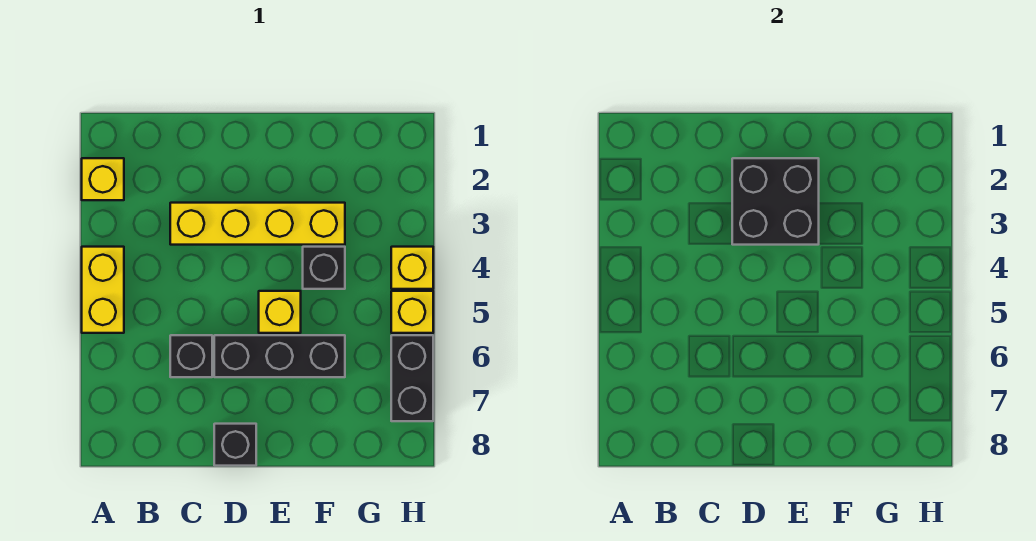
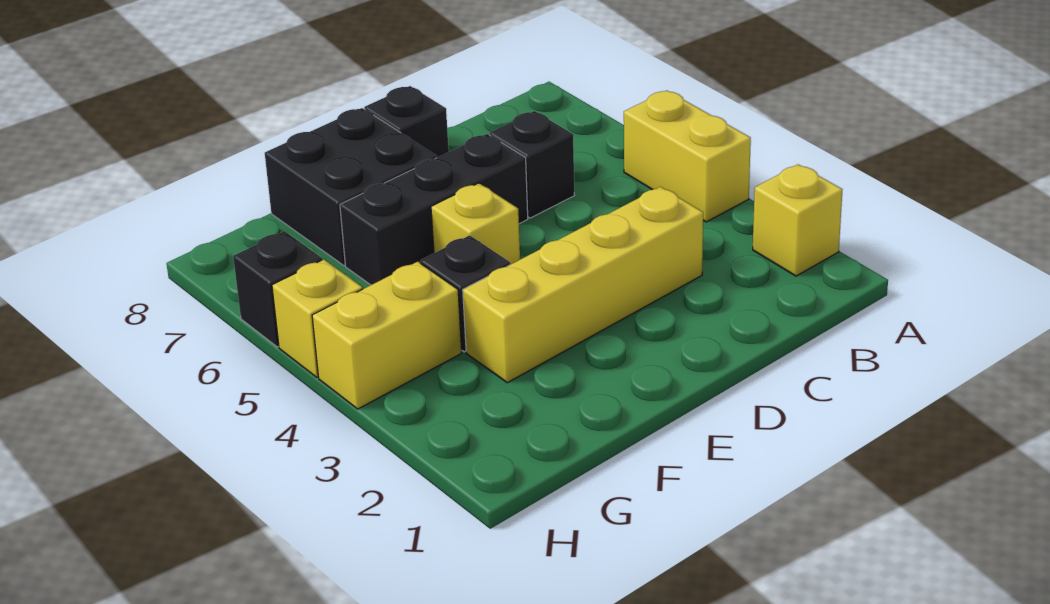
black brick D2:E3 level 2 -> black brick E7:F8 level 1
yellow brick H4 level 1 -> yellow brick G4:H4 level 1
black brick H6:H7 level 1 -> black brick H6 level 1

